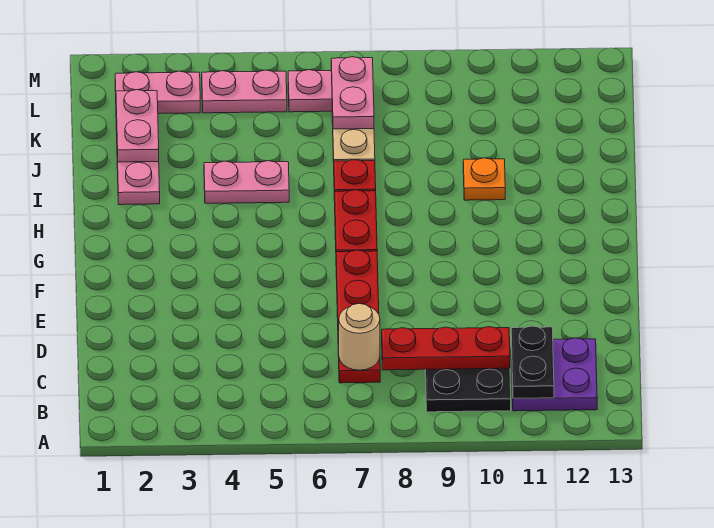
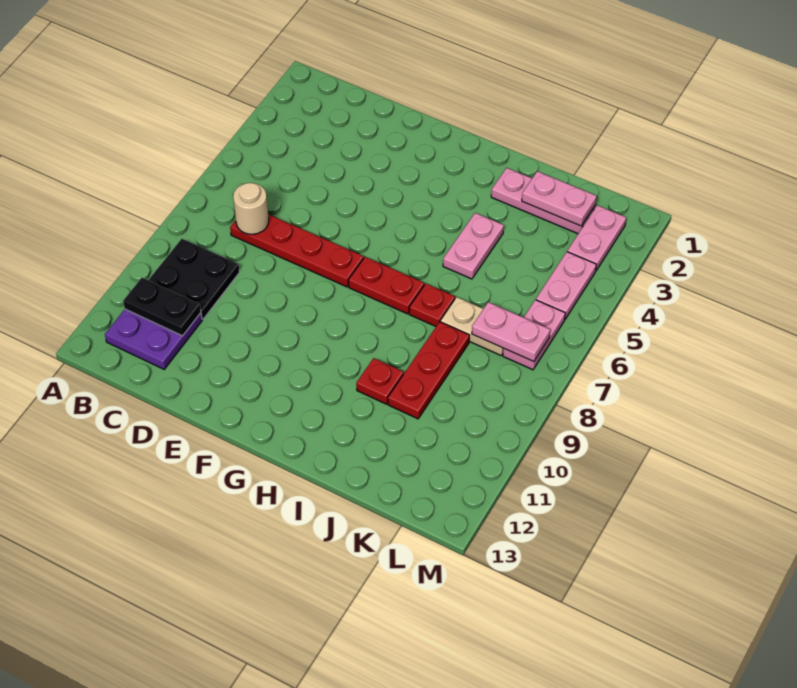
red plate C8:C10 level 2 -> red plate J8:J10 level 1
orange plate I10 level 1 -> red plate I10 level 1

